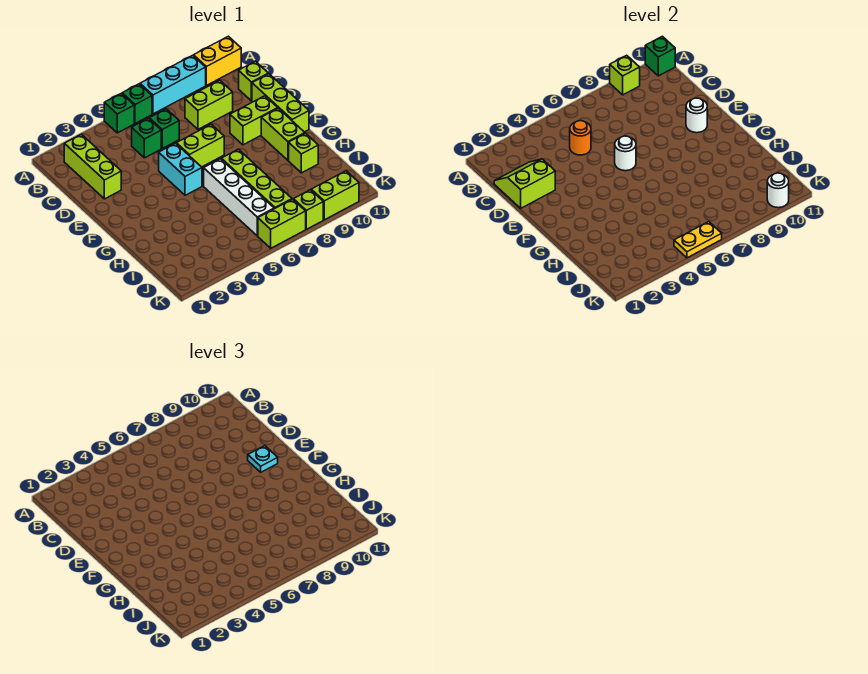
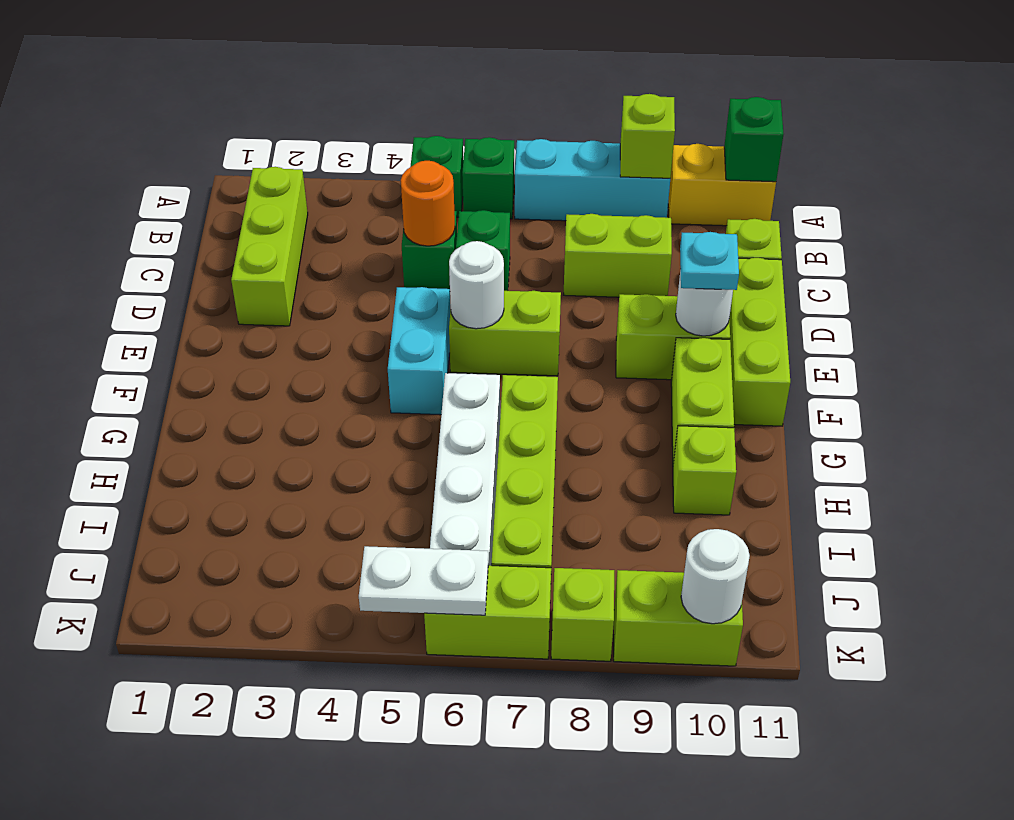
lime slope C1:D2 level 2 top D -> none
yellow plate K5:K6 level 2 -> white plate K5:K6 level 2

